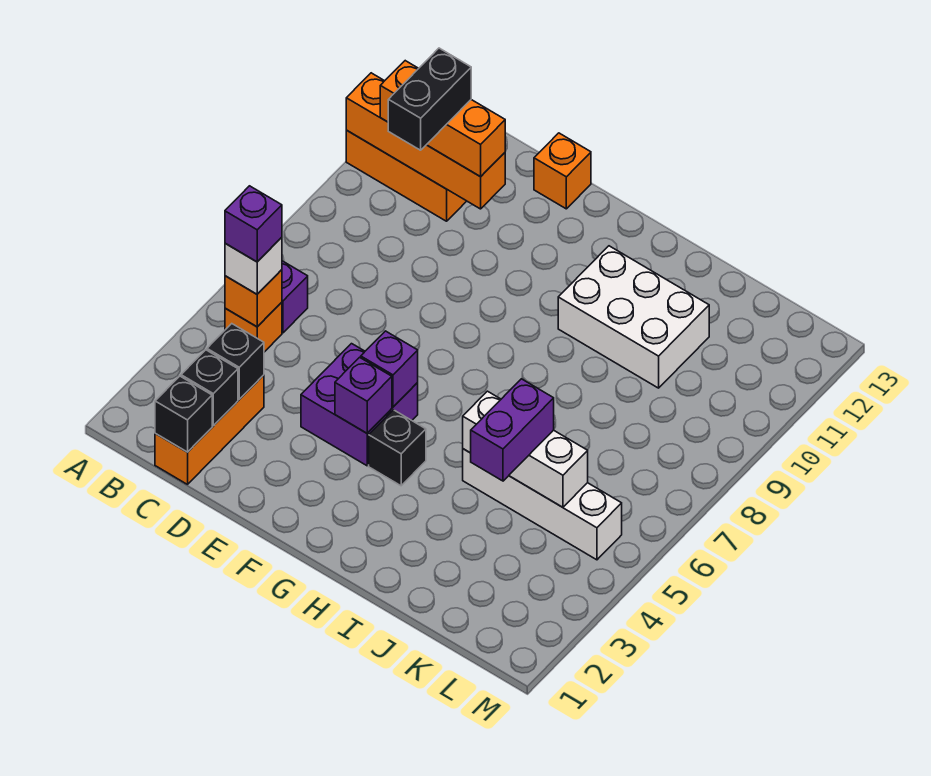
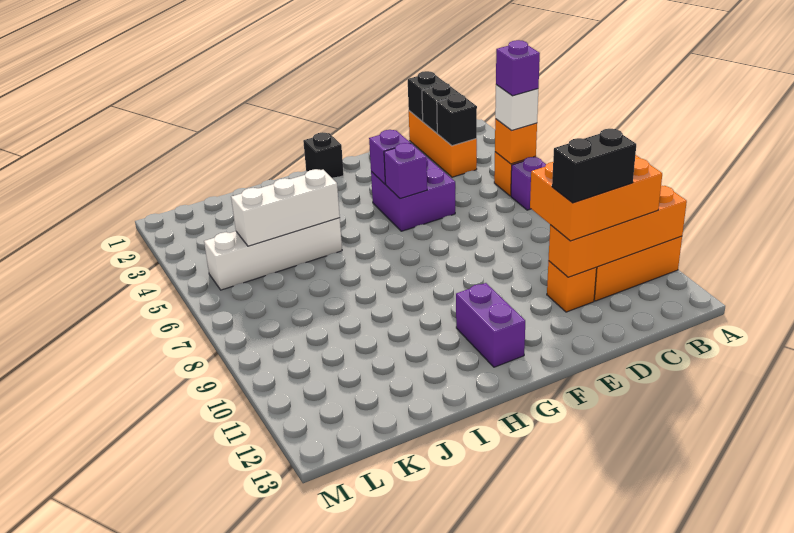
orange brick B11:D11 level 3 -> orange brick B10:D11 level 3
black brick C10:C11 level 4 -> black brick C11:D11 level 4
orange brick E13 level 1 -> orange brick D11 level 1
black brick G4 level 1 -> black brick G1 level 1
white brick H10:J11 level 1 -> none
purple brick J4:J5 level 3 -> purple brick G11:G12 level 1

